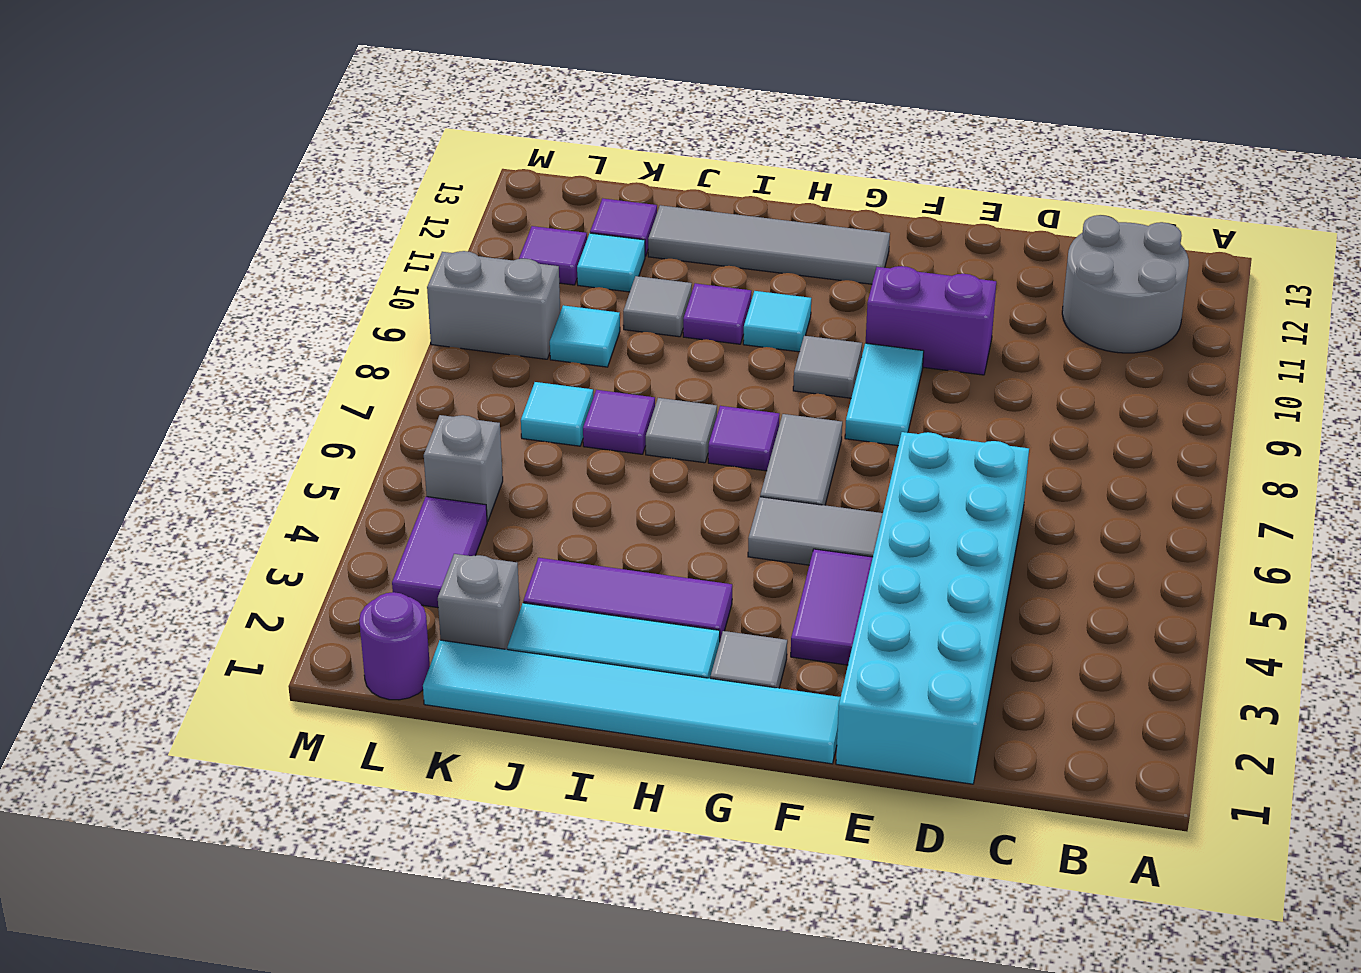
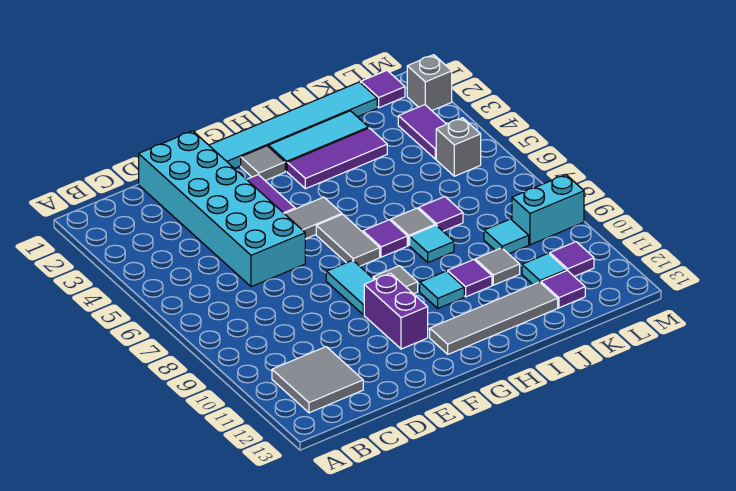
grey round brick B11:C12 level 1 -> grey tile B11:C12 level 1
purple brick E10:F10 level 1 -> purple brick F10:F11 level 1
grey brick K2 level 1 -> grey brick M2 level 1
cyan tile K7 level 1 -> cyan tile I8 level 1
purple round brick L1 level 1 -> purple tile L1 level 1
grey brick L9:M9 level 1 -> cyan brick L9:M9 level 1

